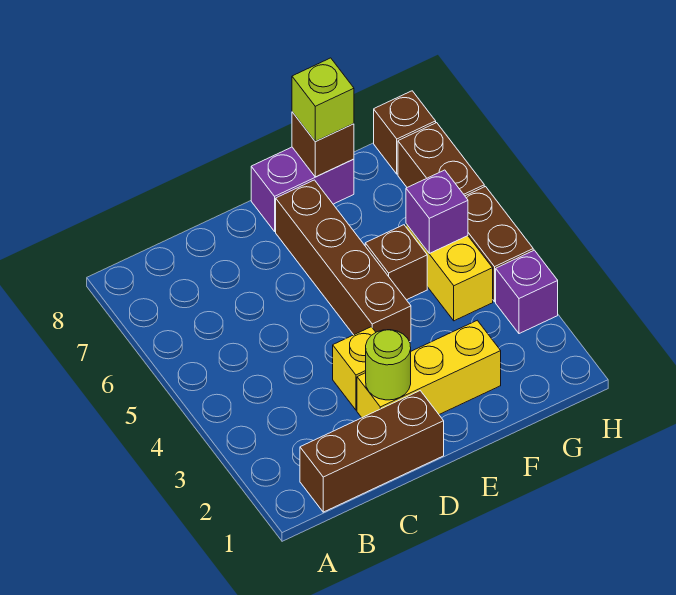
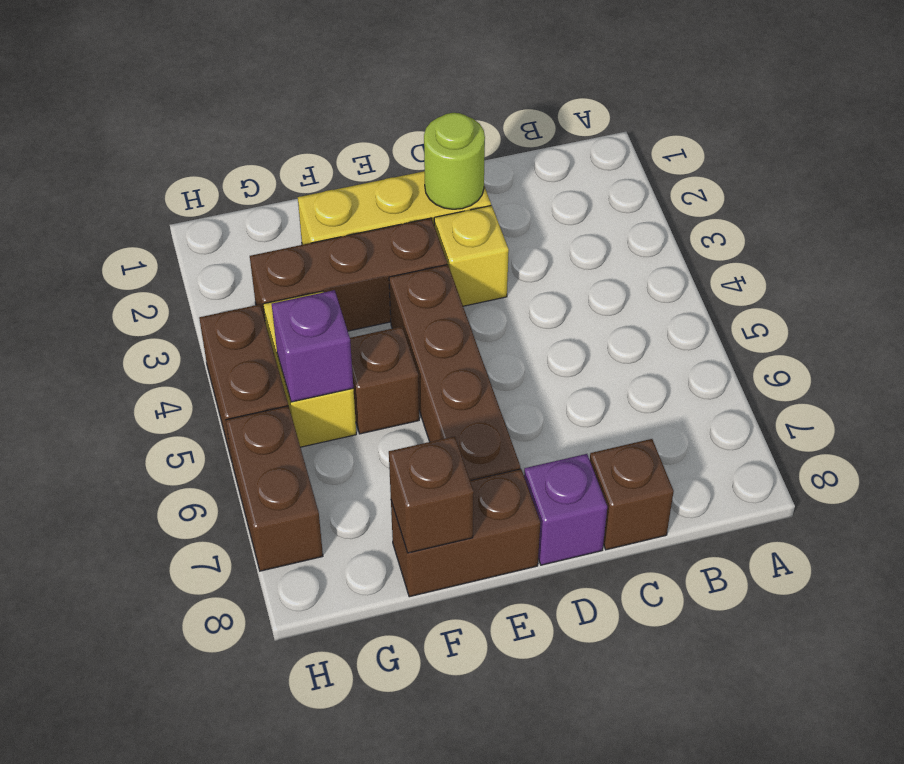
brown brick B1:D1 level 1 -> brown brick E3:G3 level 1
purple brick E8:F8 level 1 -> brown brick E8:F8 level 1
lime brick F8 level 3 -> none
purple brick H3 level 1 -> purple brick D8 level 1
brown brick H8 level 1 -> brown brick C8 level 1

